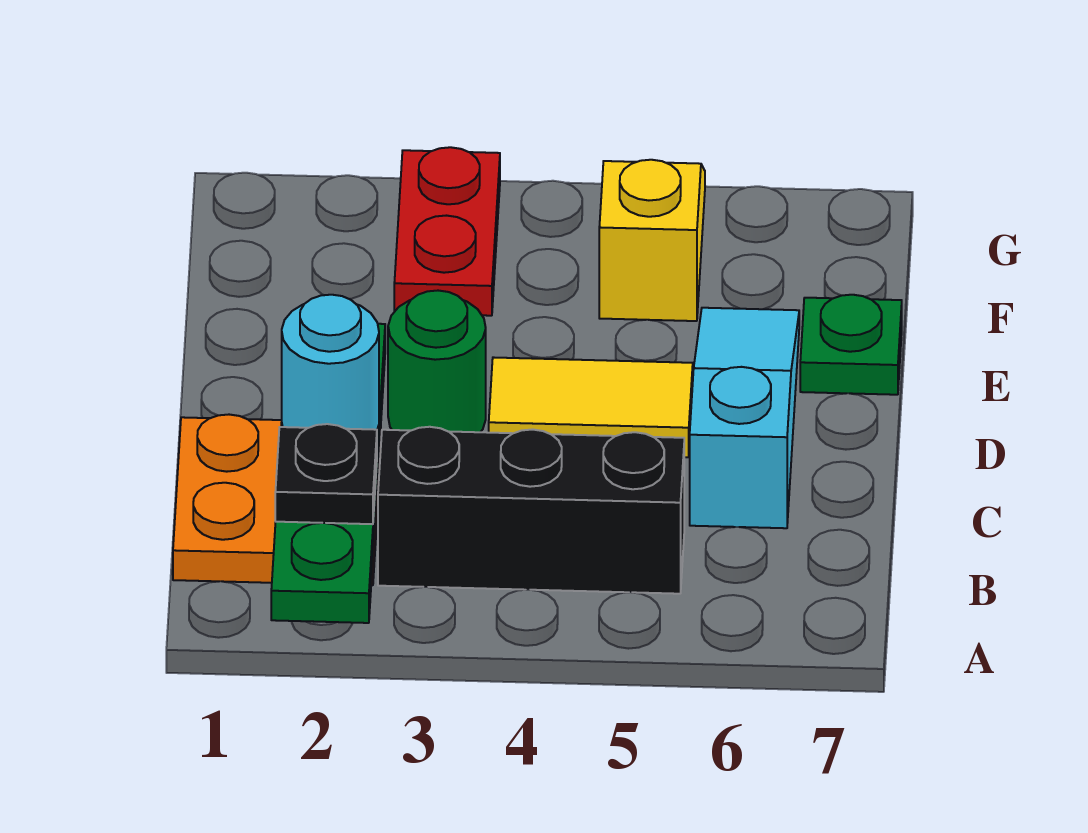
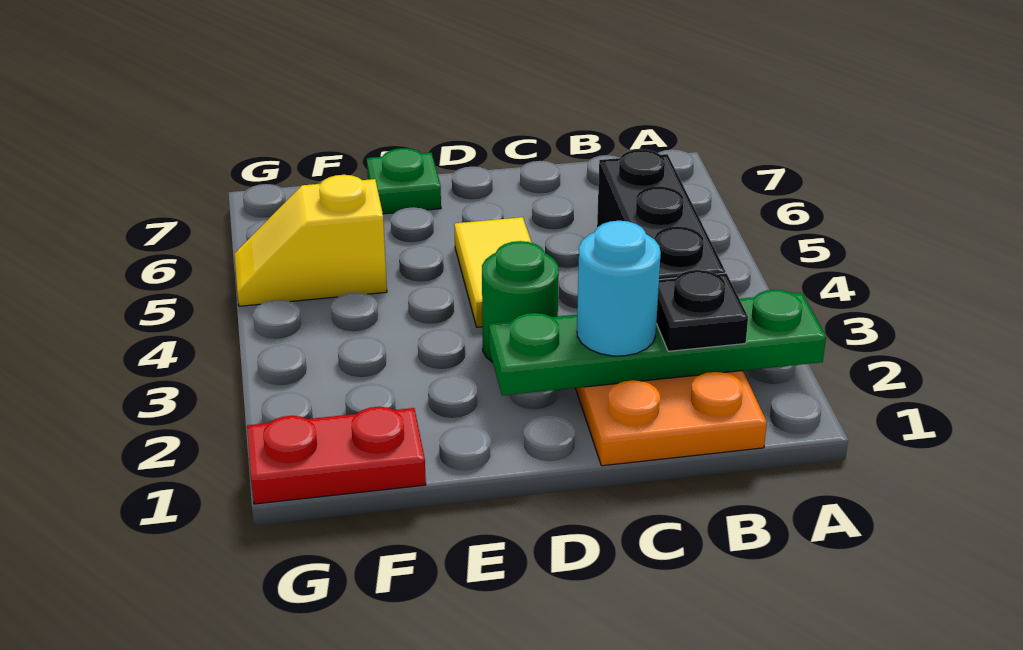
cyan slope C6:E6 level 1 top C -> none
red plate F3:G3 level 1 -> red plate F1:G1 level 1

